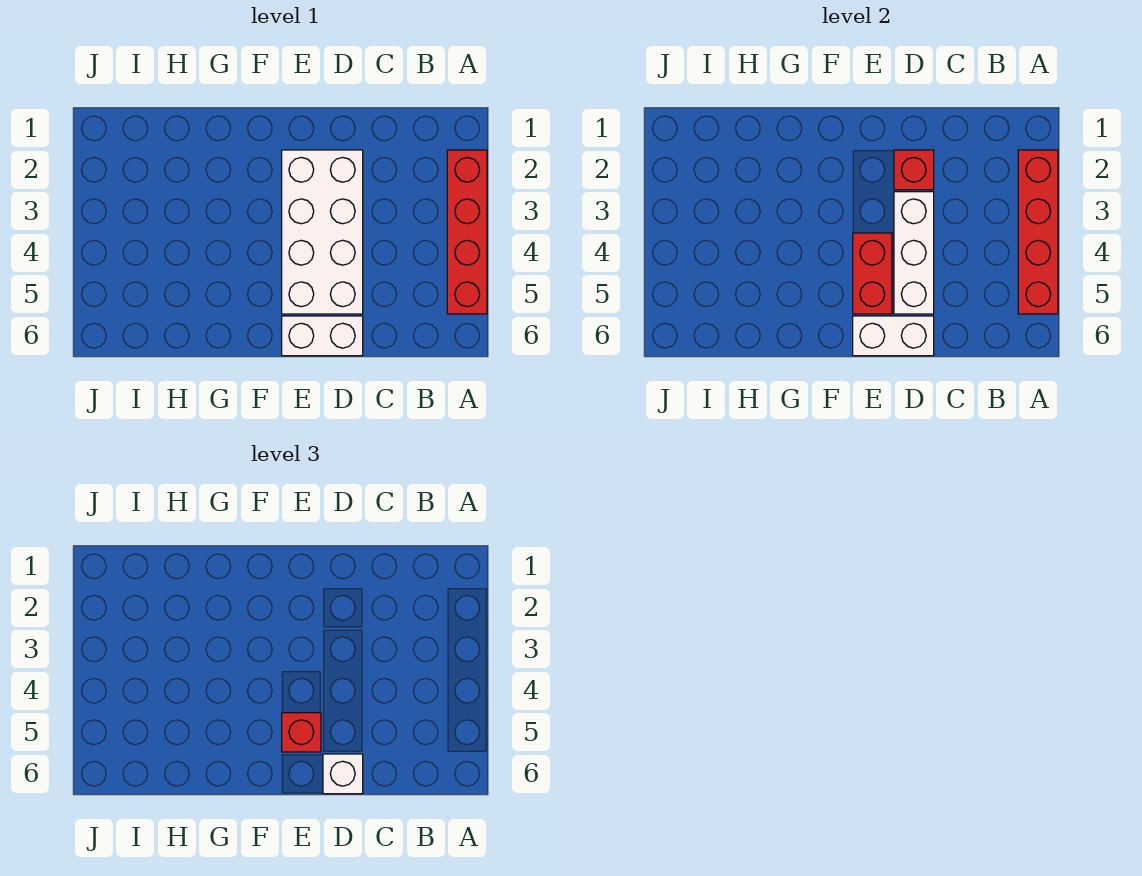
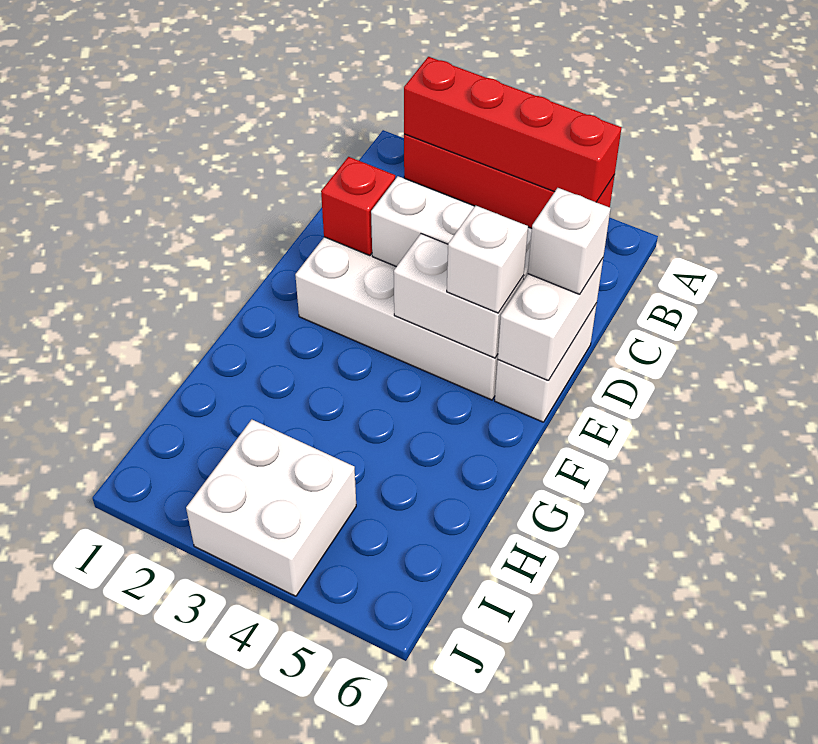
red brick E4:E5 level 2 -> white brick E4:E5 level 2
red brick E5 level 3 -> white brick E5 level 3
none -> white brick I3:J4 level 1

